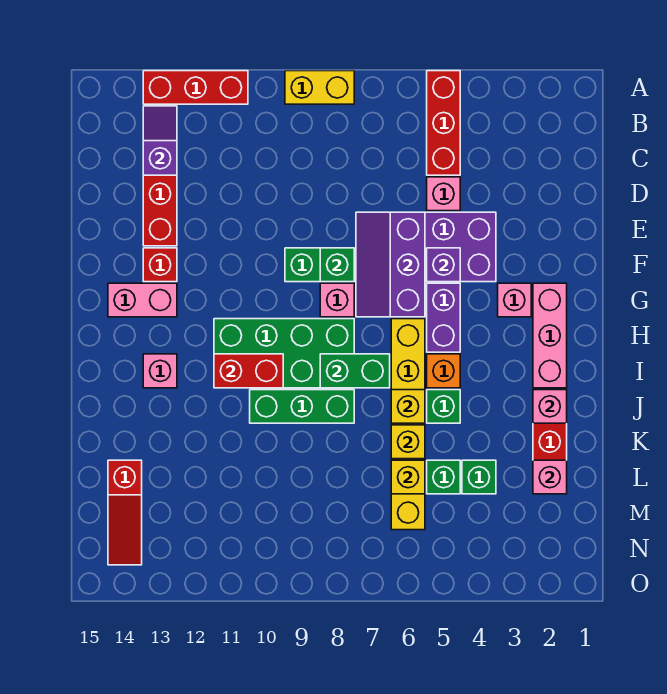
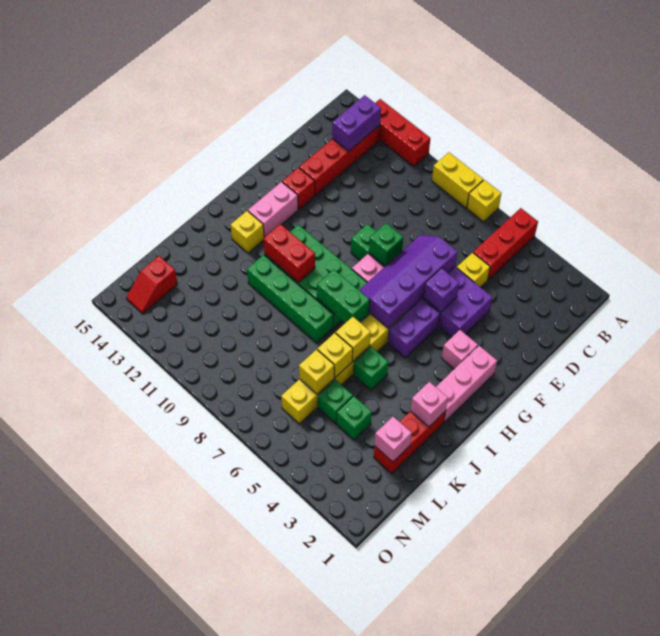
none -> yellow brick A7 level 1
purple slope B13:C13 level 2 top C -> purple brick B13:C13 level 2
pink brick D5 level 1 -> yellow brick D5 level 1
purple slope E6:G7 level 2 top 6 -> purple slope E6:H7 level 2 top 6
pink brick G13:G14 level 1 -> pink brick G13:H13 level 1
orange brick I5 level 1 -> none
pink brick I13 level 1 -> yellow brick I13 level 1
green brick J8:J10 level 1 -> green brick J8:J11 level 1
red slope L14:N14 level 1 top L -> red slope M14:N14 level 1 top M

